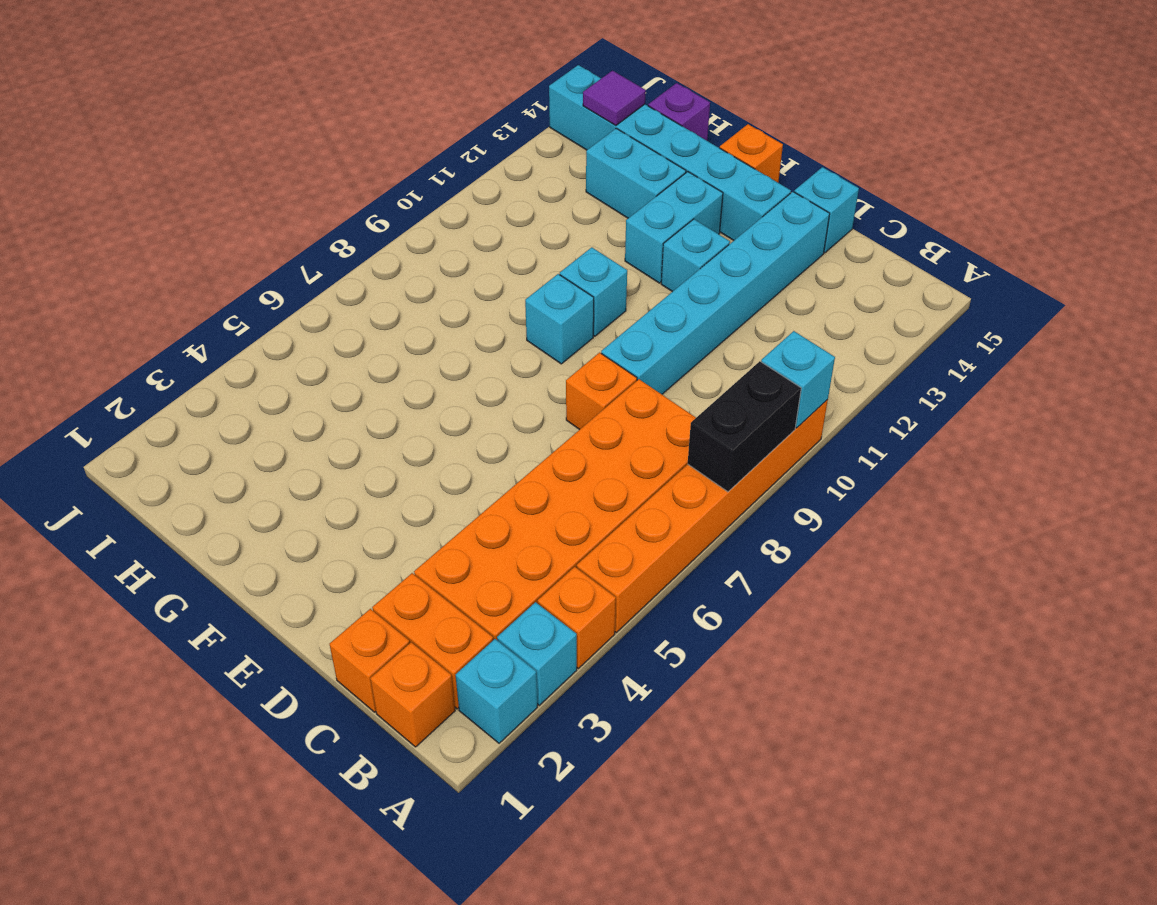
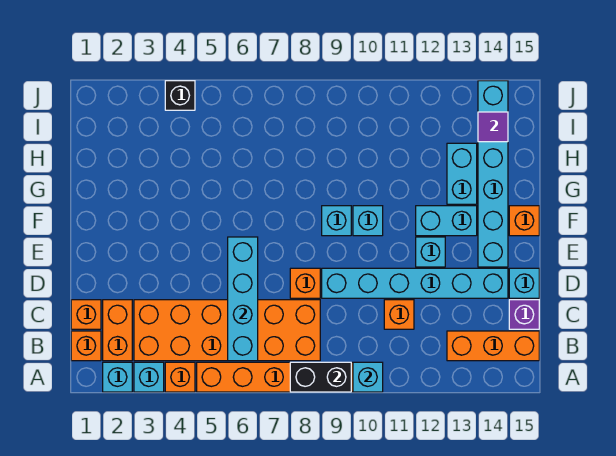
none -> cyan brick B6:E6 level 2
none -> orange brick B13:B15 level 1
none -> orange brick C11 level 1
purple brick H15 level 1 -> purple brick C15 level 1
none -> black brick J4 level 1

